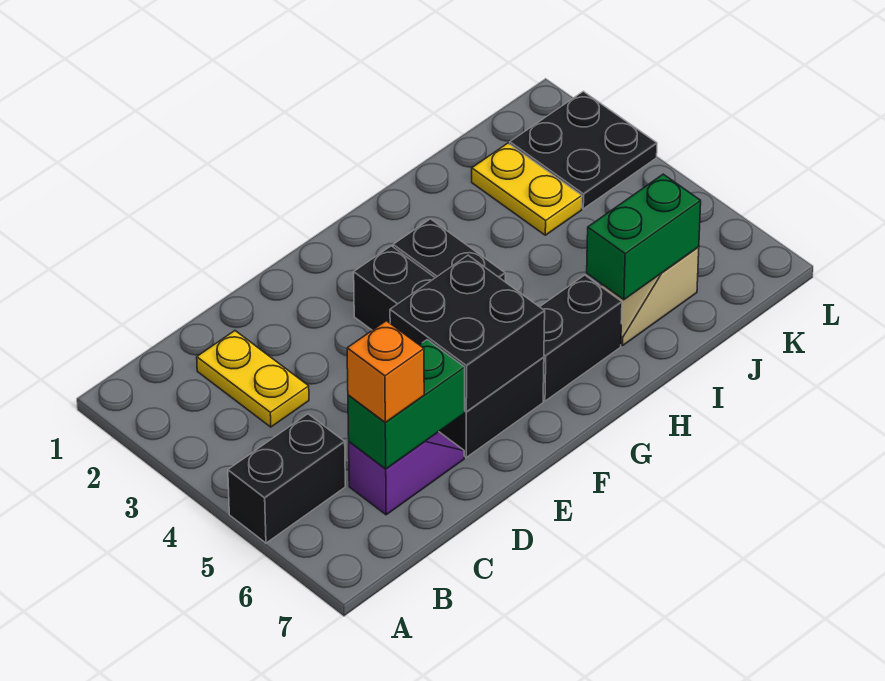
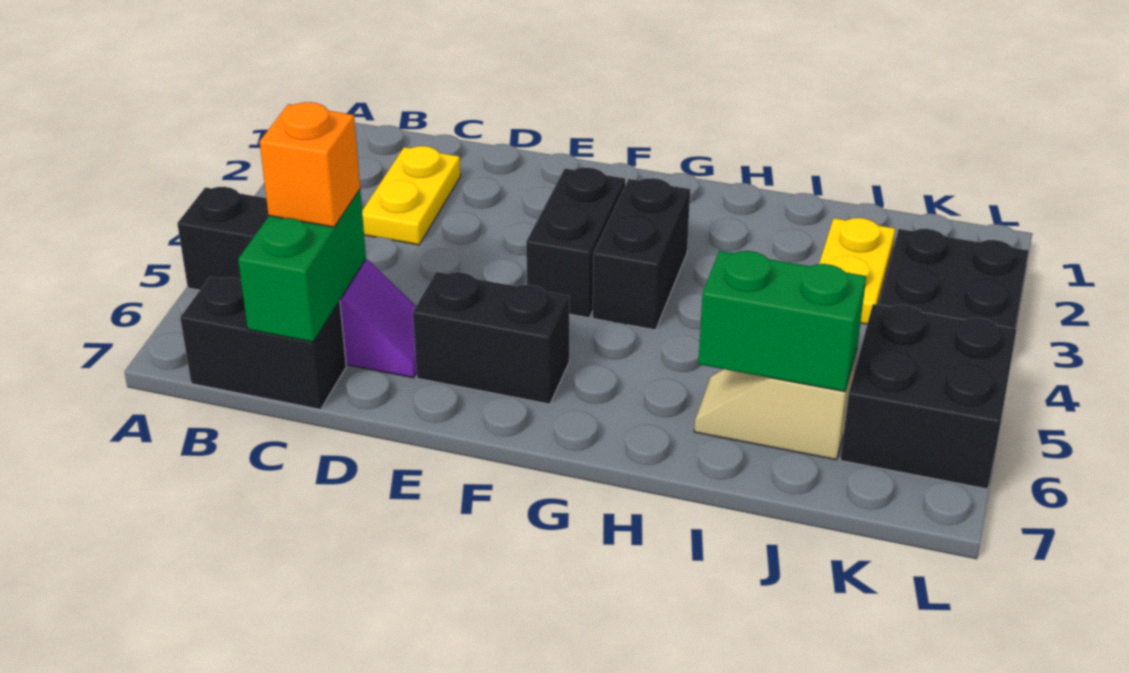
green brick C6:D6 level 2 -> green brick C6:C7 level 2
black brick E5:F6 level 2 -> black brick K5:L6 level 1
black brick G6:H6 level 1 -> black brick B7:C7 level 1

